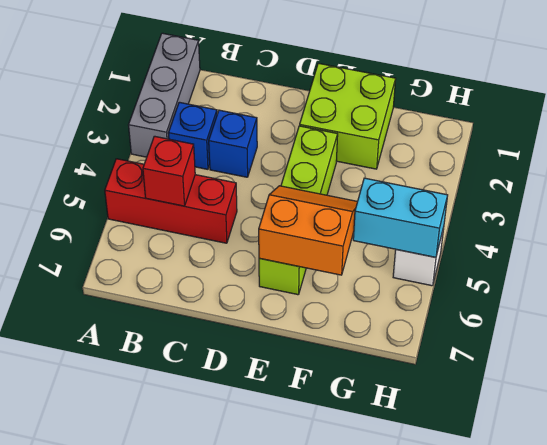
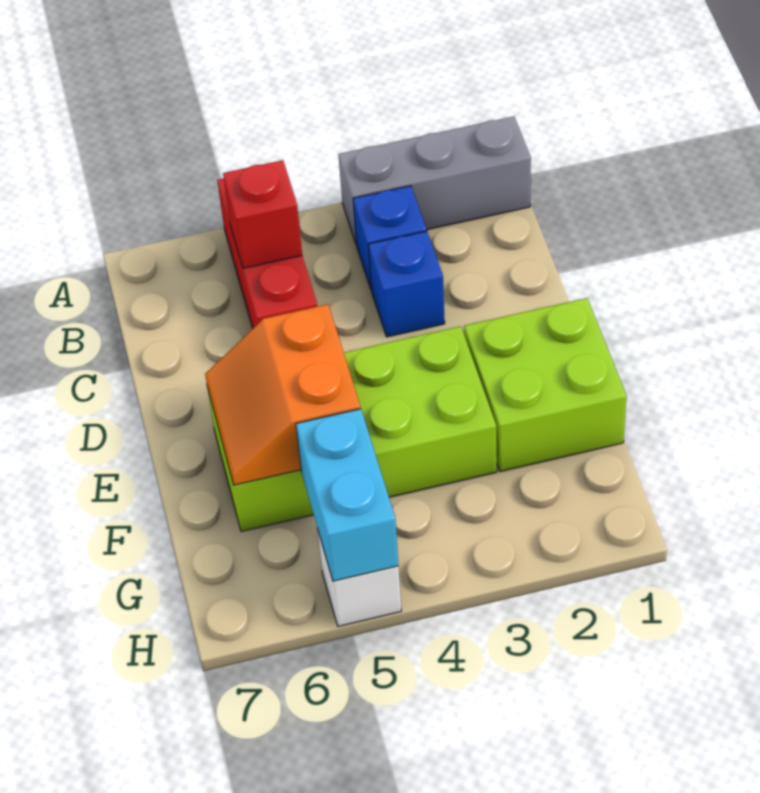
lime brick E3:E6 level 1 -> lime brick E3:F6 level 1
orange slope E5:F6 level 2 top 6 -> orange slope E5:F6 level 2 top 5

